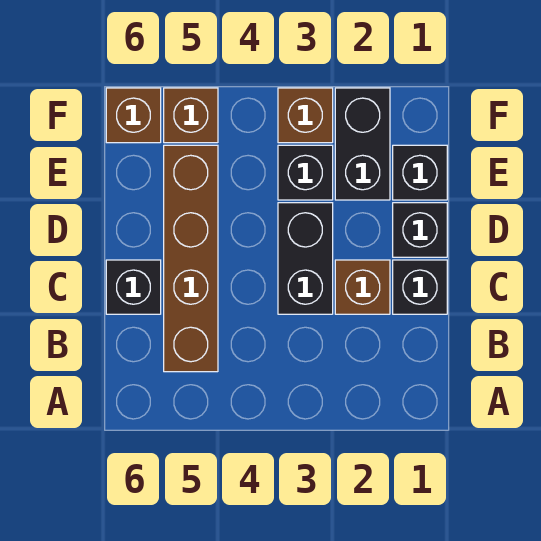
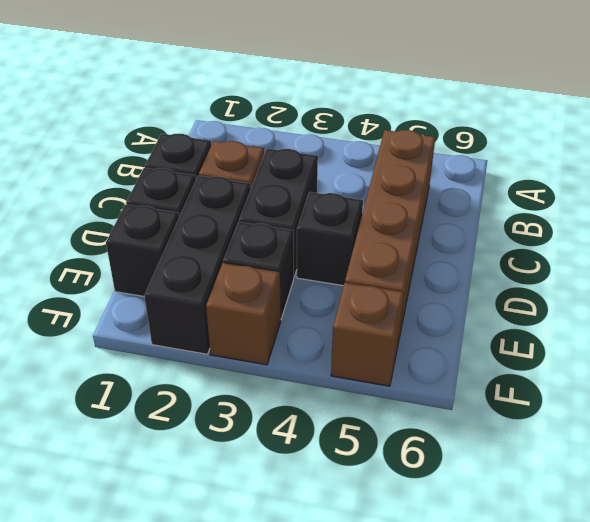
black brick C6 level 1 -> black brick D4 level 1
black brick E2:F2 level 1 -> black brick D2:F2 level 1
brown brick F6 level 1 -> none

